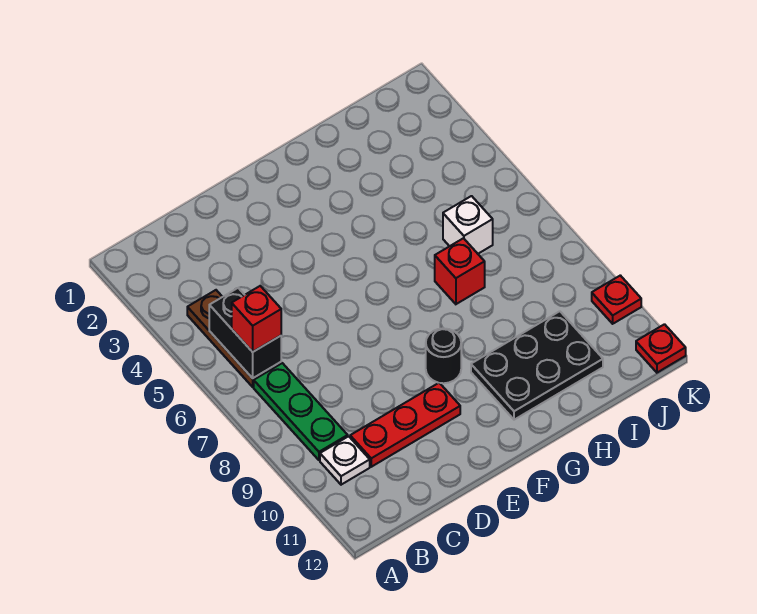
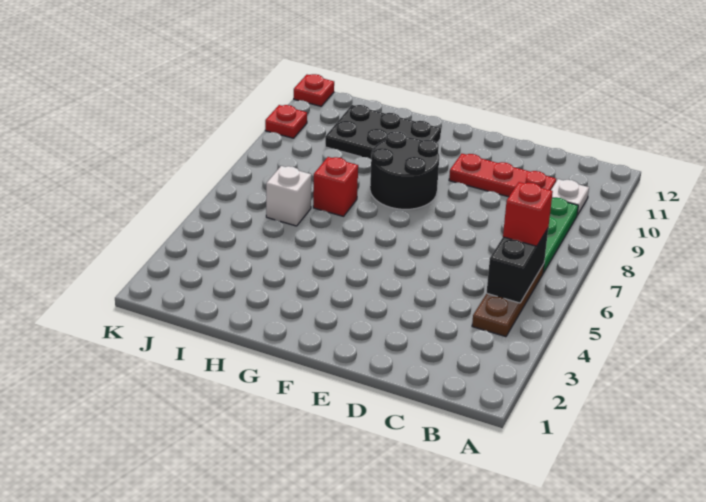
black round brick F9 level 1 -> black round brick F8:G9 level 1

